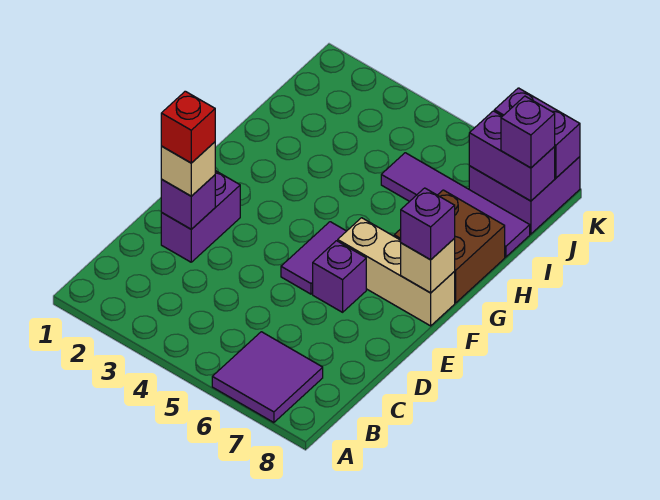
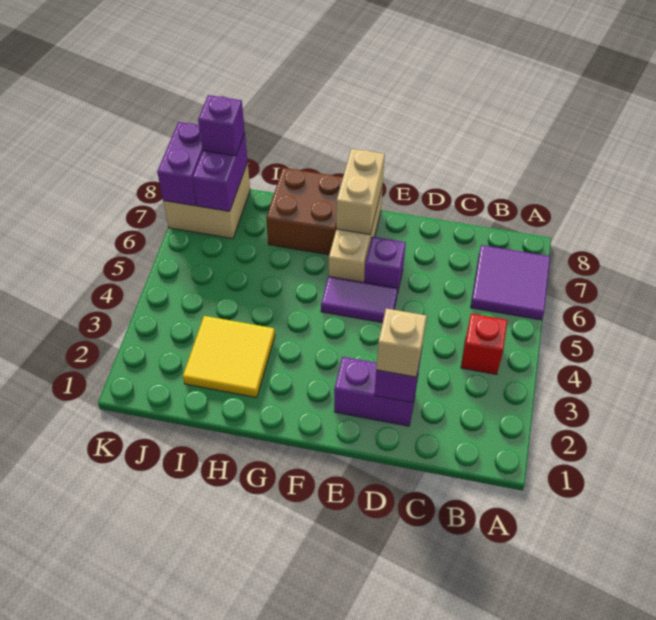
red brick D2 level 4 -> red brick B4 level 1
tan brick F8 level 2 -> tan brick F7:F8 level 2
purple brick F8 level 3 -> none
none -> yellow tile H2:I3 level 1
purple tile I5:I8 level 1 -> none
purple brick J7:K8 level 1 -> tan brick J7:K8 level 1

